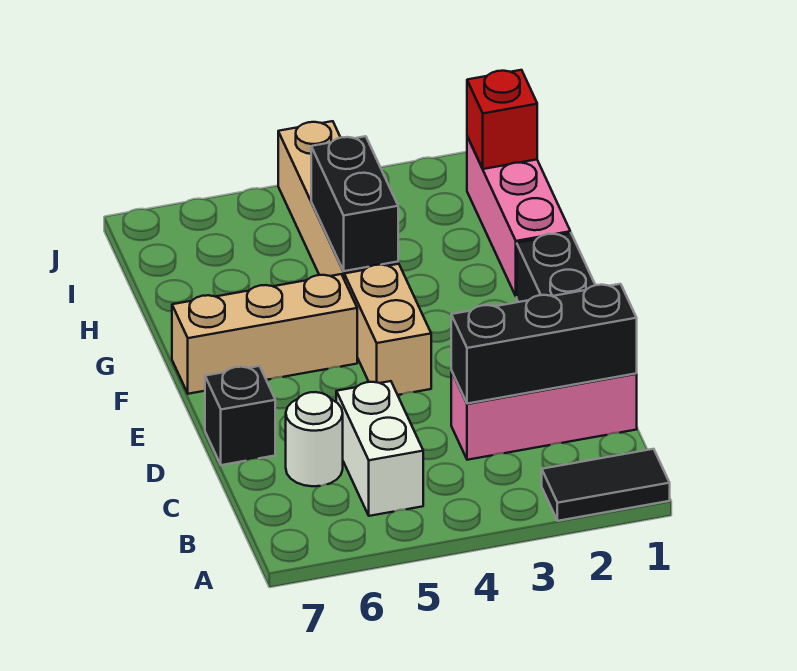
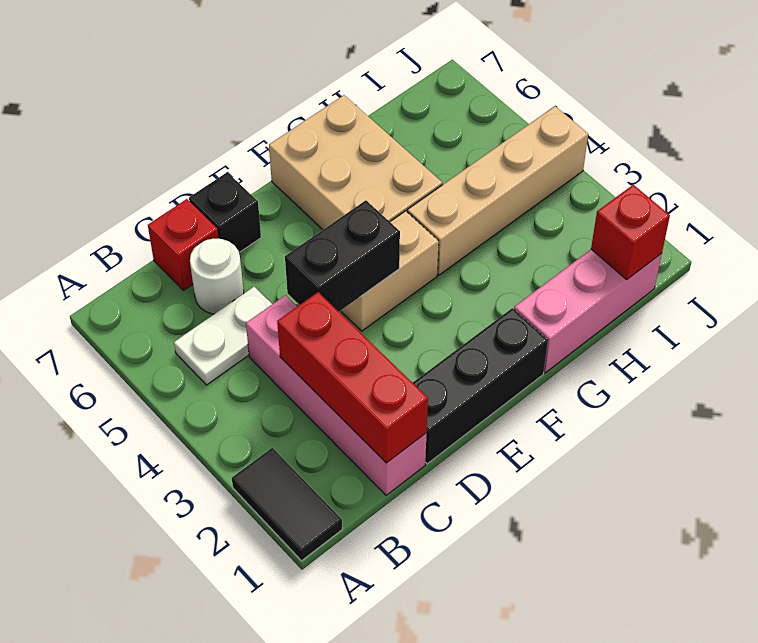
white brick B5:C5 level 1 -> white plate B5:C5 level 1
pink brick C1:C3 level 1 -> pink brick C1:C4 level 1
black brick C1:C3 level 2 -> red brick C1:C3 level 2
none -> red brick C7 level 1
tan brick F5:F7 level 1 -> tan brick F5:G7 level 1
black brick G4:H4 level 2 -> black brick D4:E4 level 2

